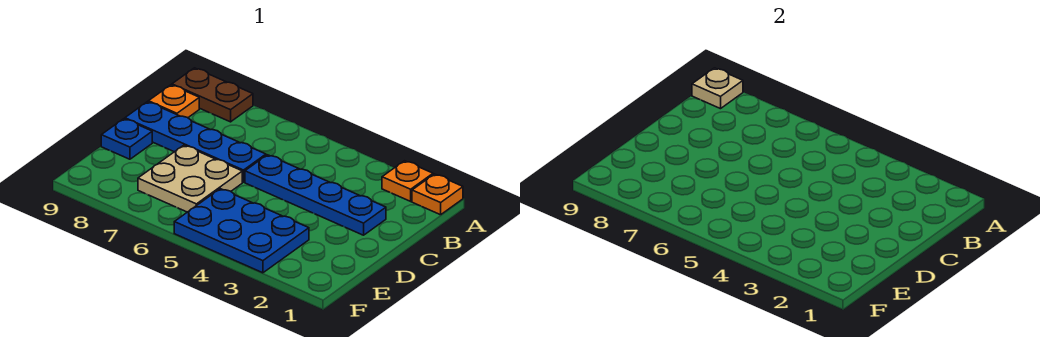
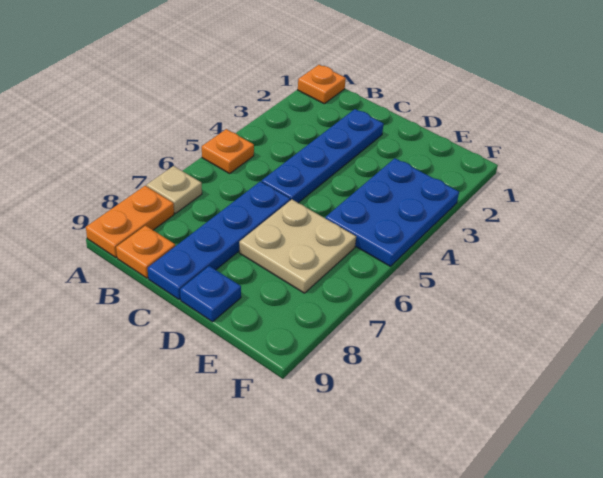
orange plate A2 level 1 -> orange plate A5 level 1
brown plate A8:A9 level 1 -> orange plate A8:A9 level 1
tan plate A9 level 2 -> tan plate A7 level 1

